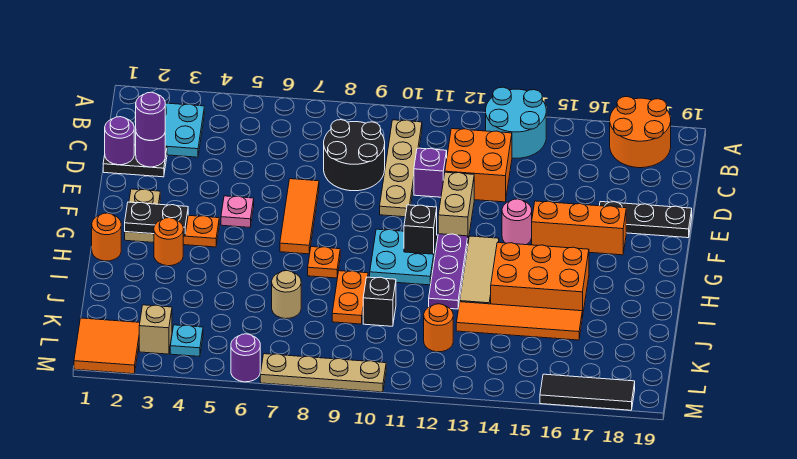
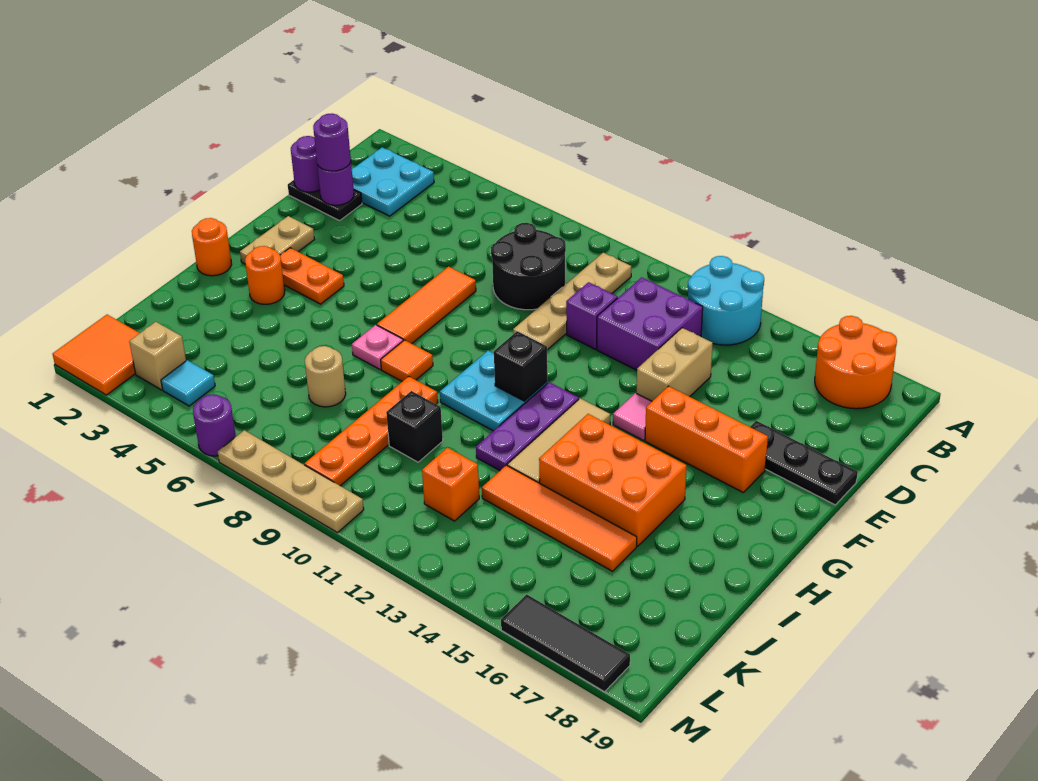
orange brick C12:D13 level 1 -> purple brick C12:D13 level 1
tan brick E12:F12 level 1 -> tan brick D14:E14 level 1
pink plate F5 level 1 -> pink plate H7 level 1
pink round brick F14 level 1 -> pink tile F14 level 1
black plate G2:G3 level 2 -> none
orange plate H8 level 1 -> orange tile H8 level 1
orange plate I9:J9 level 1 -> orange plate I9:L9 level 1
orange round brick K12 level 1 -> orange brick K12 level 1
cyan plate L4 level 1 -> cyan tile L4 level 1

